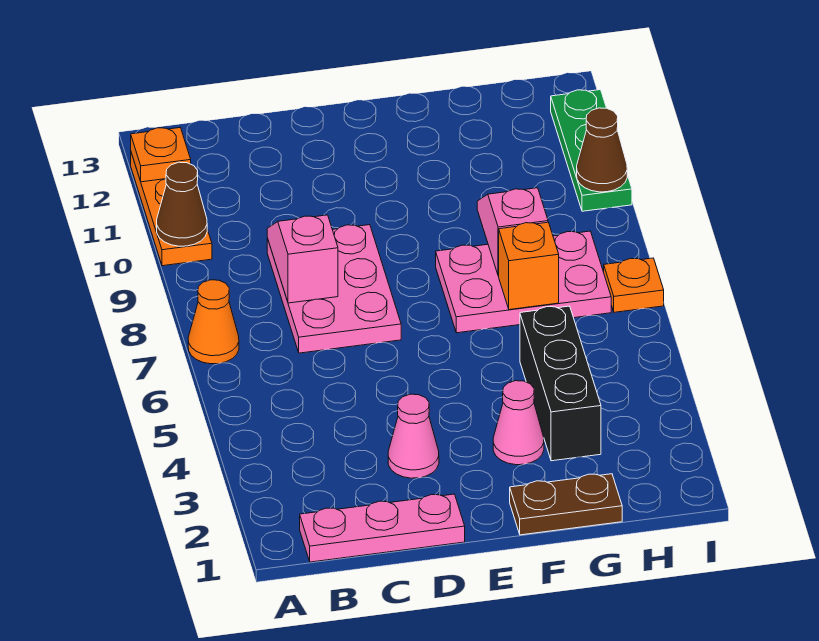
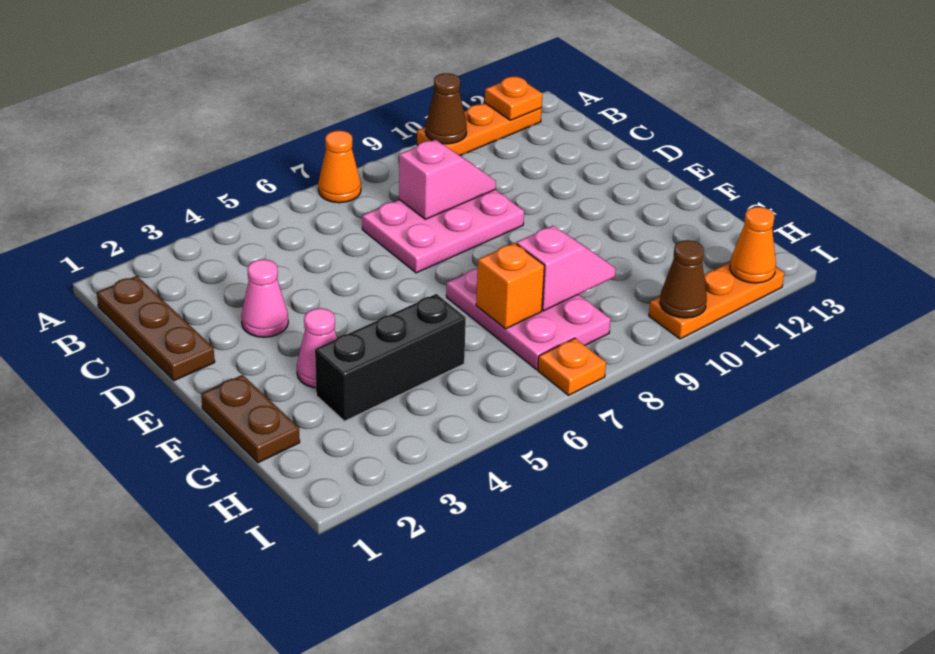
pink plate B1:D1 level 1 -> brown plate B1:D1 level 1
green plate I10:I12 level 1 -> orange plate I10:I12 level 1
none -> orange cone I12 level 2

